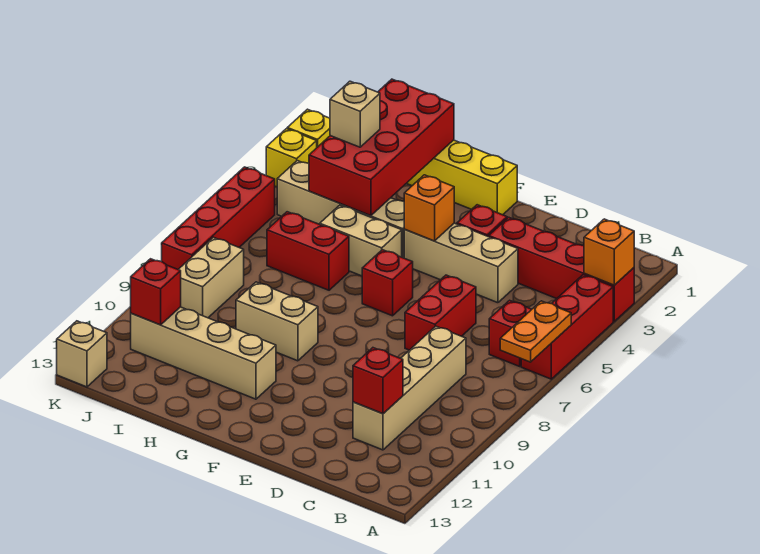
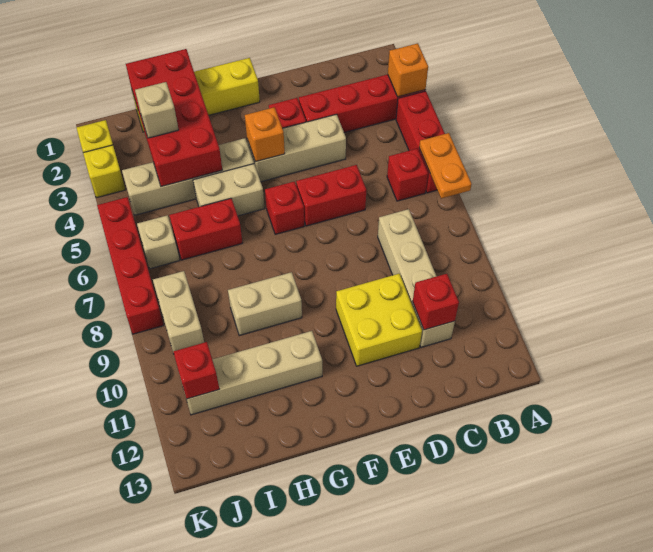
red brick D6:D7 level 1 -> red brick D6:E6 level 1
none -> yellow brick D10:E11 level 1
tan brick K13 level 1 -> tan brick J6 level 1

